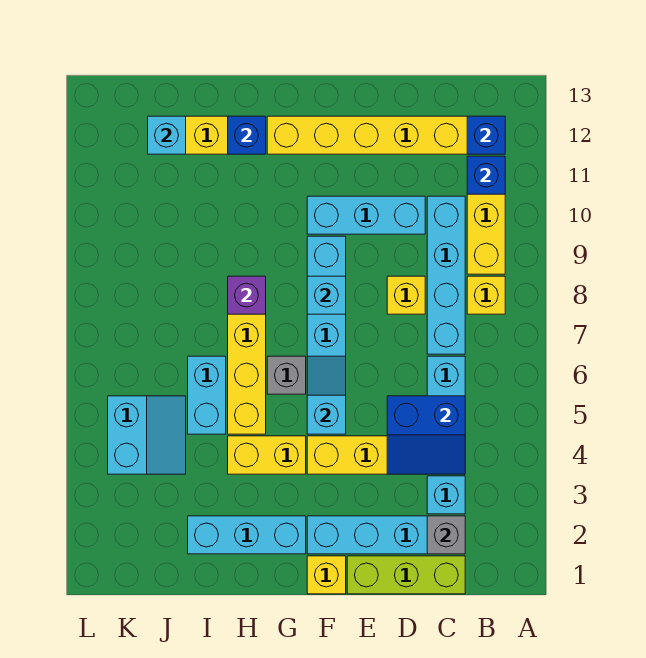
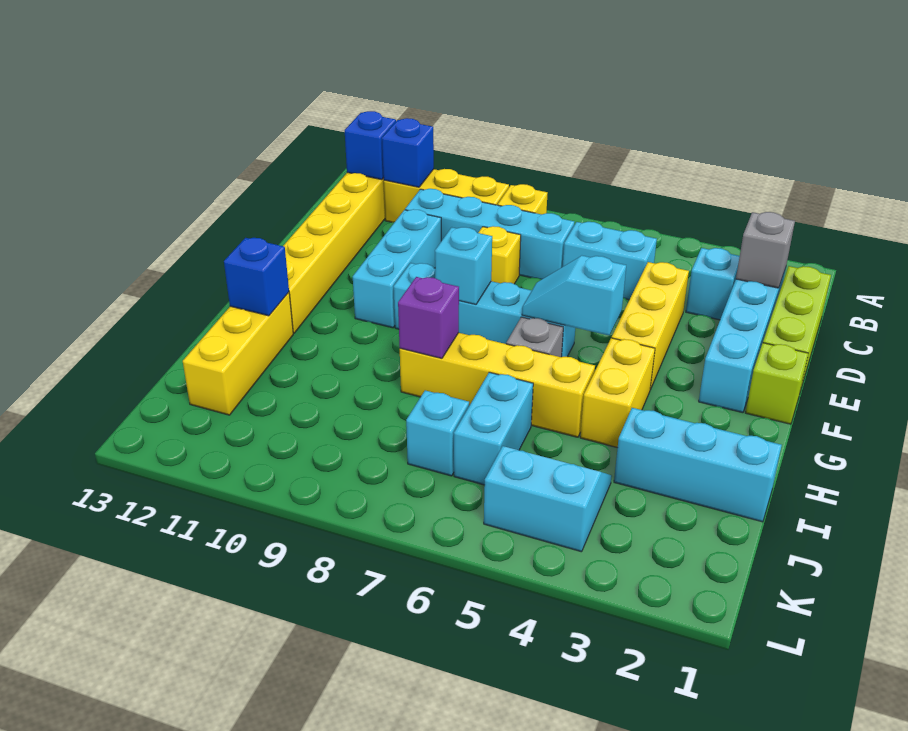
blue slope C4:D5 level 2 top 5 -> none
yellow brick F1 level 1 -> lime brick F1 level 1
cyan brick G2:I2 level 1 -> cyan brick I1:I3 level 1
cyan brick I5:I6 level 1 -> cyan brick I6:J6 level 1
cyan brick J12 level 2 -> cyan brick J7 level 1

